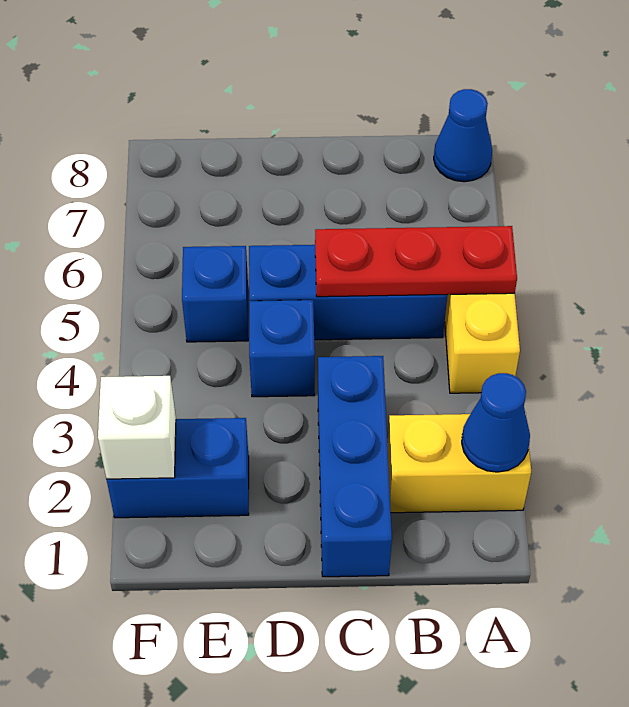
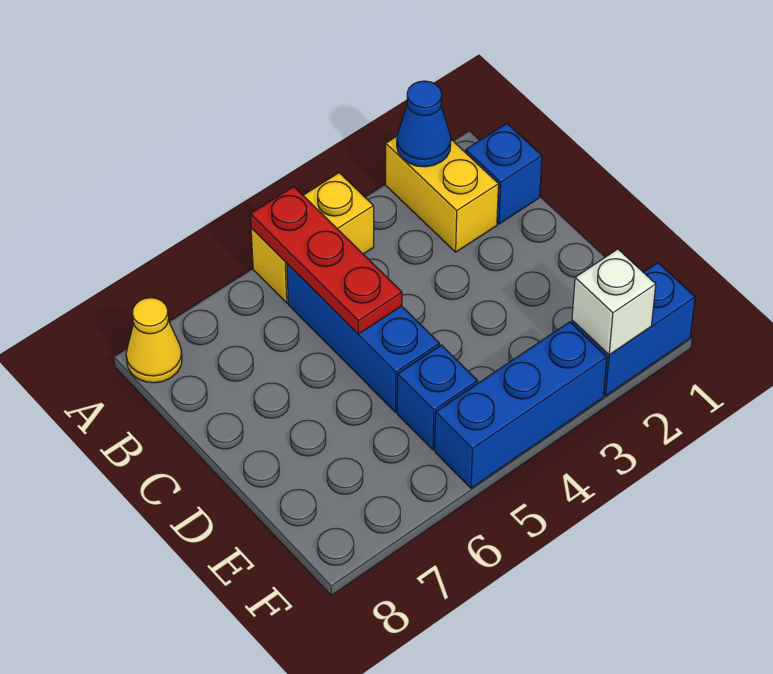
blue cone A8 level 1 -> yellow cone A8 level 1
blue brick C1:C3 level 1 -> blue brick F3:F5 level 1
blue brick D4 level 1 -> blue brick B1 level 1
blue brick E2:F2 level 1 -> blue brick F1:F2 level 1

